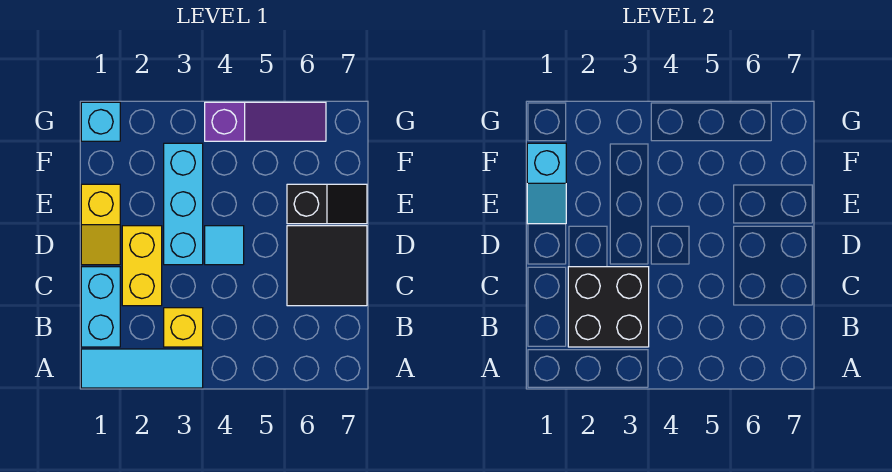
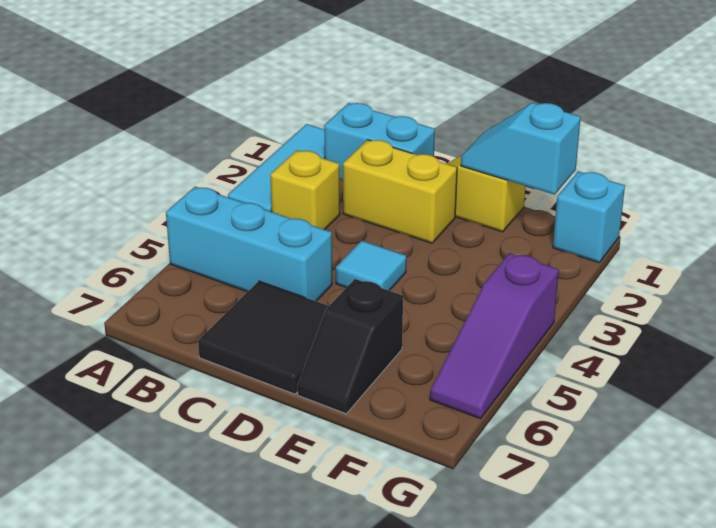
black brick B2:C3 level 2 -> none
cyan brick D3:F3 level 1 -> cyan brick A5:C5 level 1

